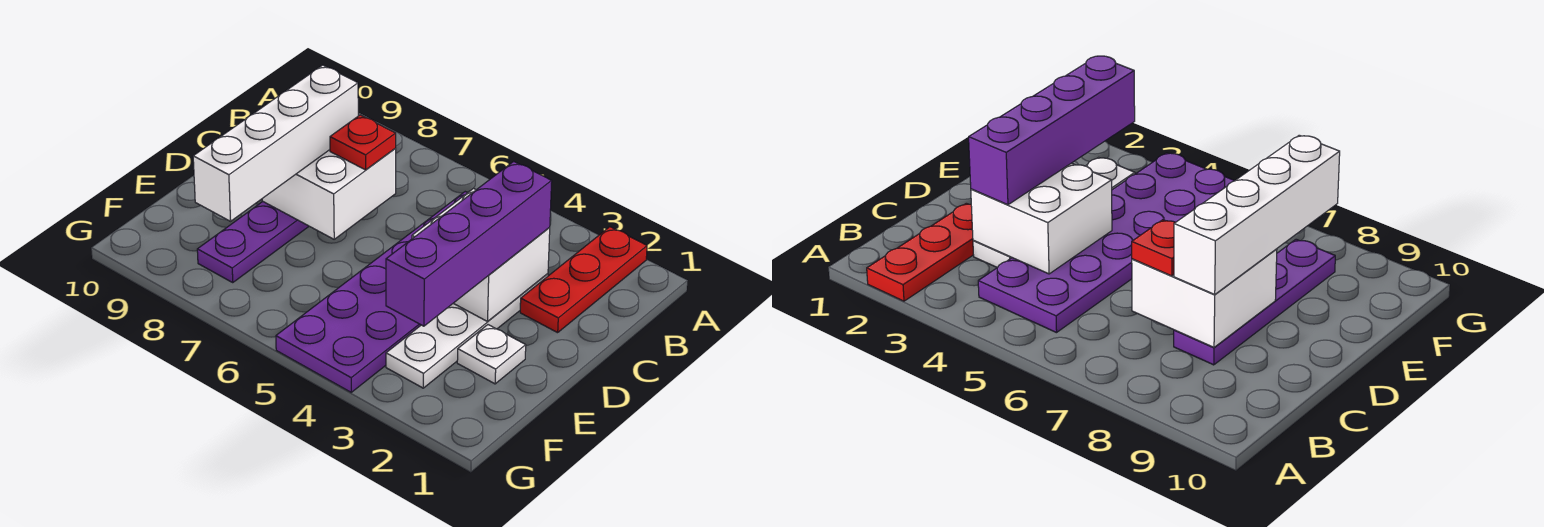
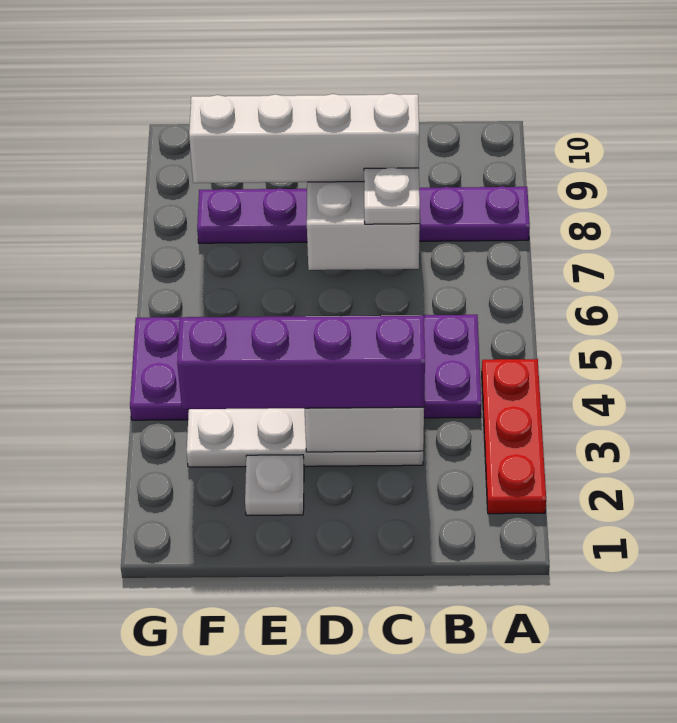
red plate A2:C2 level 1 -> red plate A2:A4 level 1
red plate C7 level 3 -> white plate C7 level 3
purple plate C8:F8 level 1 -> purple plate A8:F8 level 1

